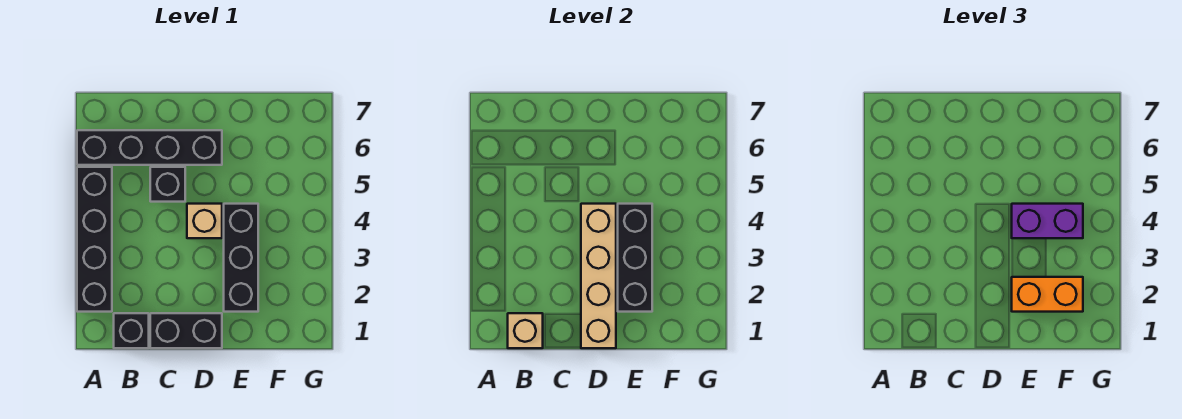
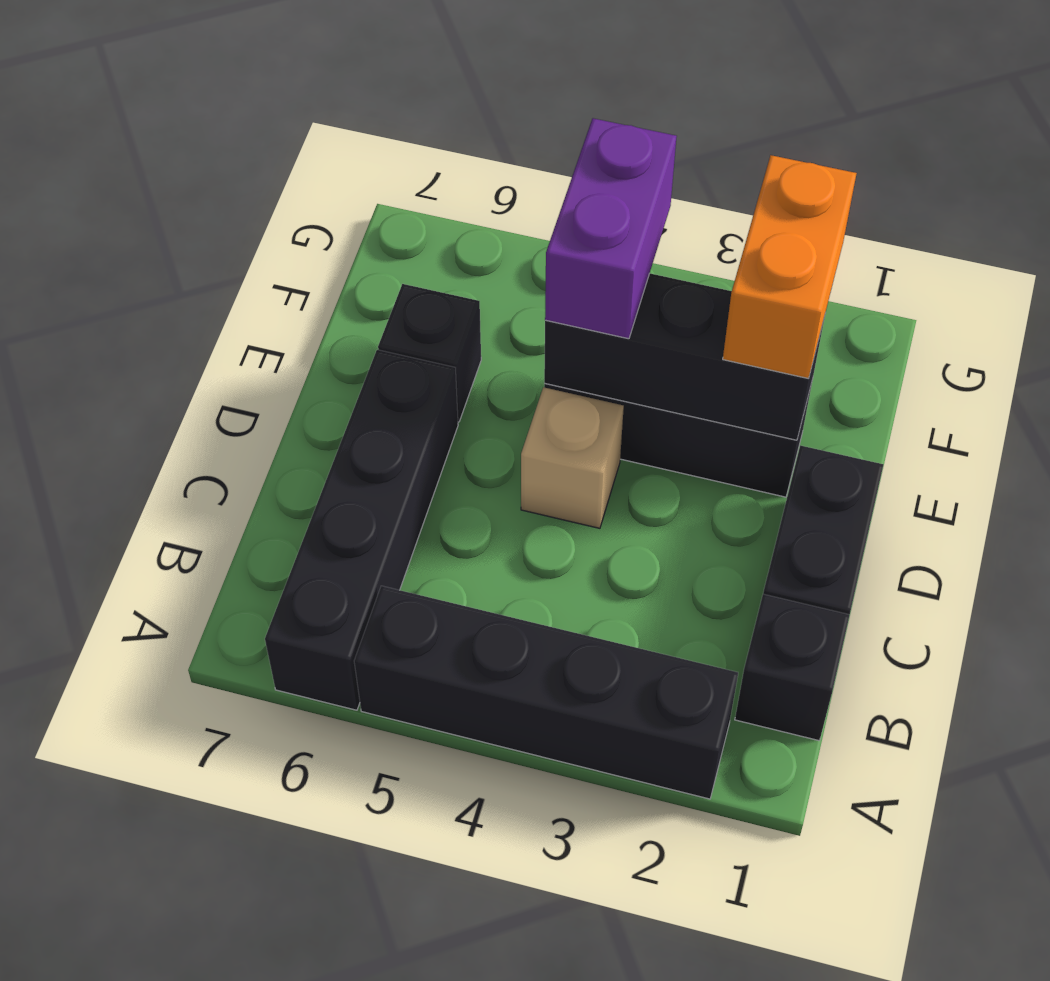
tan brick B1 level 2 -> none
black brick C5 level 1 -> black brick E6 level 1
tan brick D1:D4 level 2 -> none

